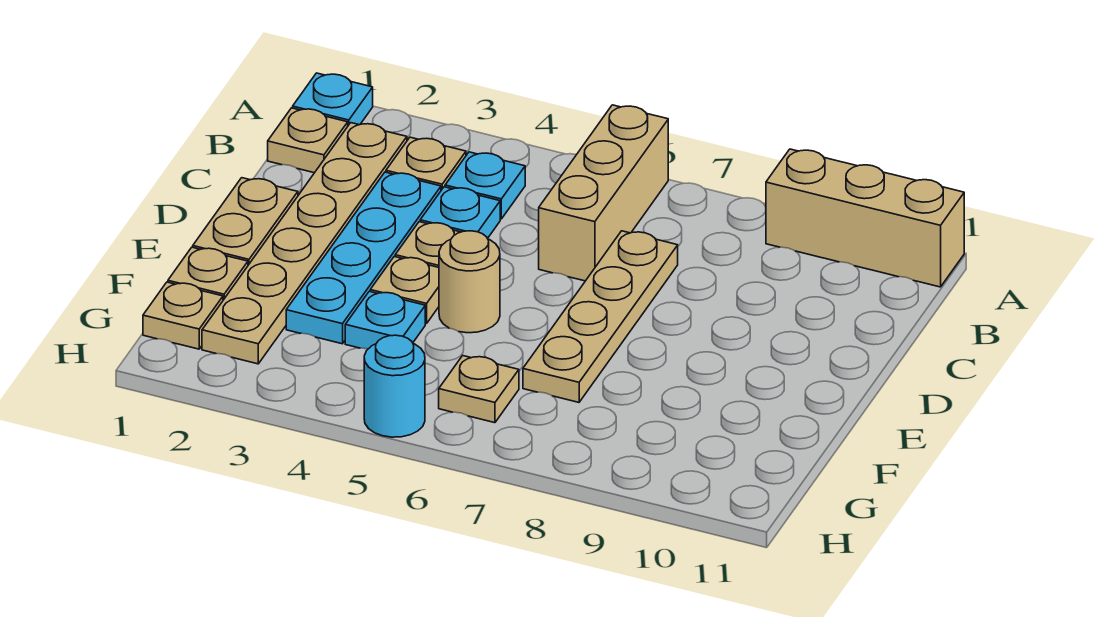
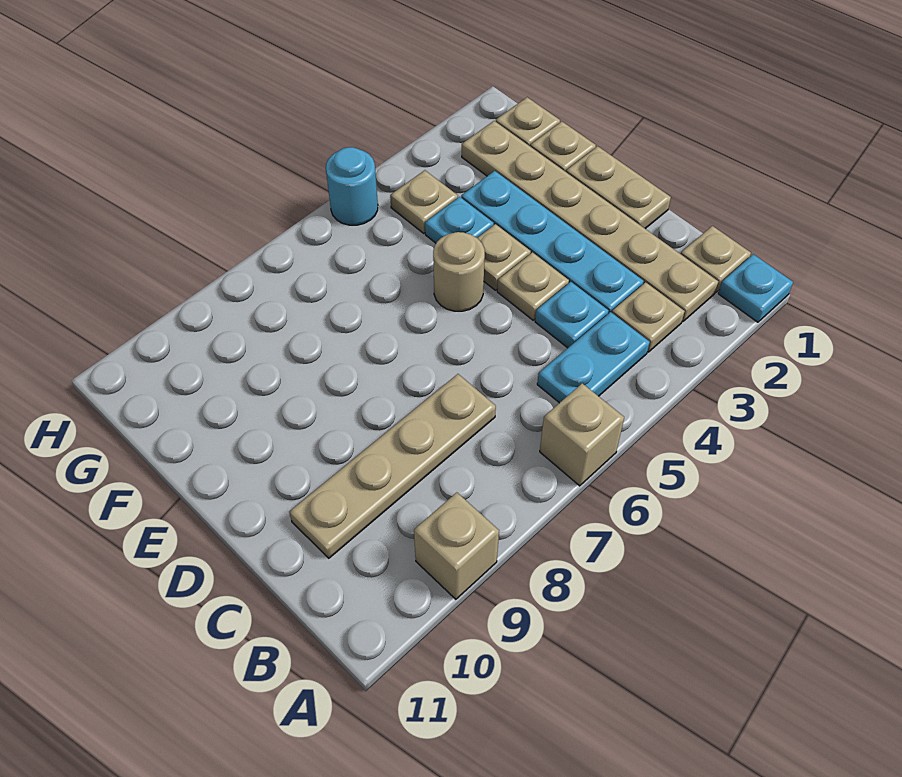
tan brick A6:C6 level 1 -> tan brick A6 level 1
tan brick A9:A11 level 1 -> tan brick A9 level 1
cyan plate B4 level 1 -> cyan plate B4:B5 level 1
tan plate C7:F7 level 1 -> tan plate C7:C10 level 1
tan plate G6 level 1 -> tan plate G4 level 1

